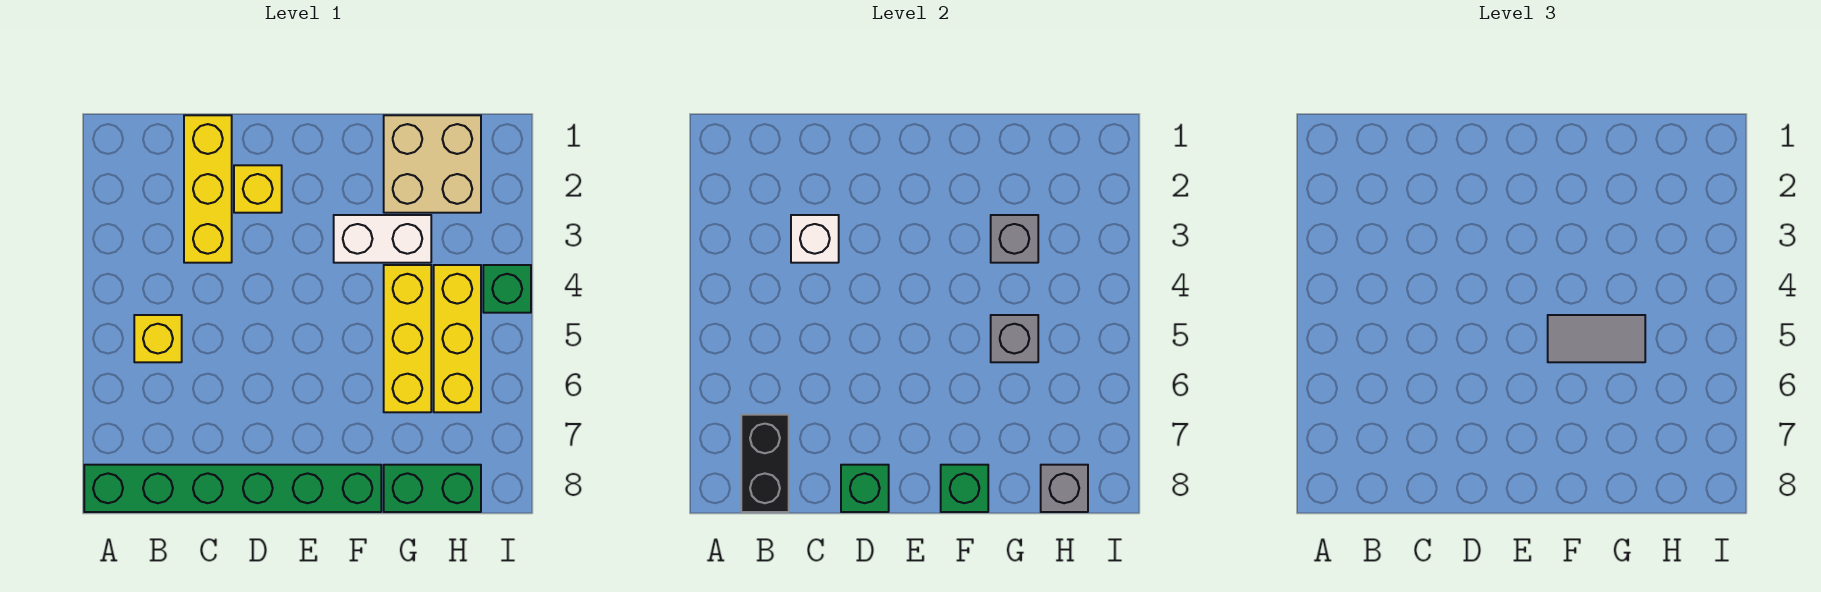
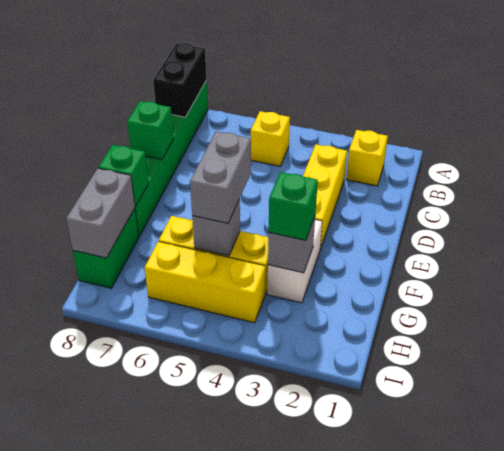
black brick B7:B8 level 2 -> black brick A8:B8 level 2
yellow brick C1:C3 level 1 -> yellow brick C3:E3 level 1
white brick C3 level 2 -> none
yellow brick D2 level 1 -> yellow brick B2 level 1
grey tile F5:G5 level 3 -> grey brick F5:G5 level 3
tan brick G1:H2 level 1 -> none
grey brick H8 level 2 -> grey brick G8:H8 level 2
green brick I4 level 1 -> green brick G3 level 3

